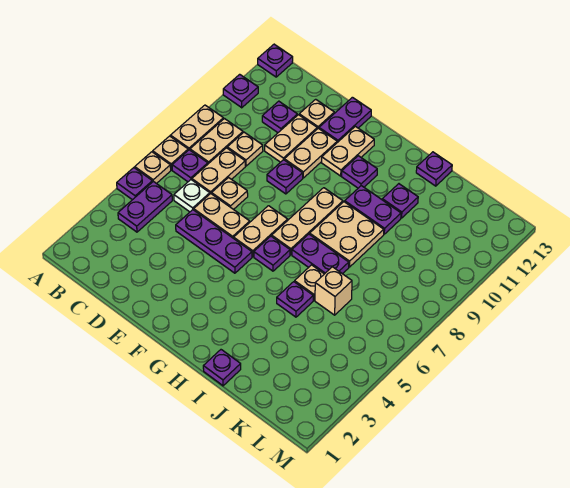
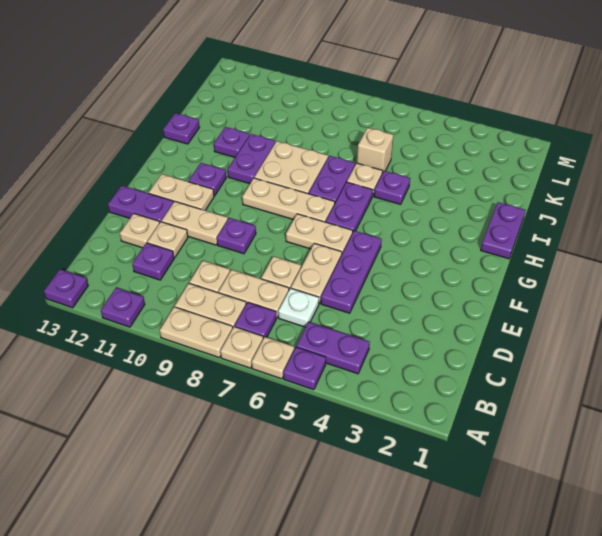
tan plate D10:D11 level 1 -> tan plate D11 level 1
purple plate G6 level 1 -> purple plate G6:H6 level 1
purple plate I1 level 1 -> purple plate H1:I1 level 1

